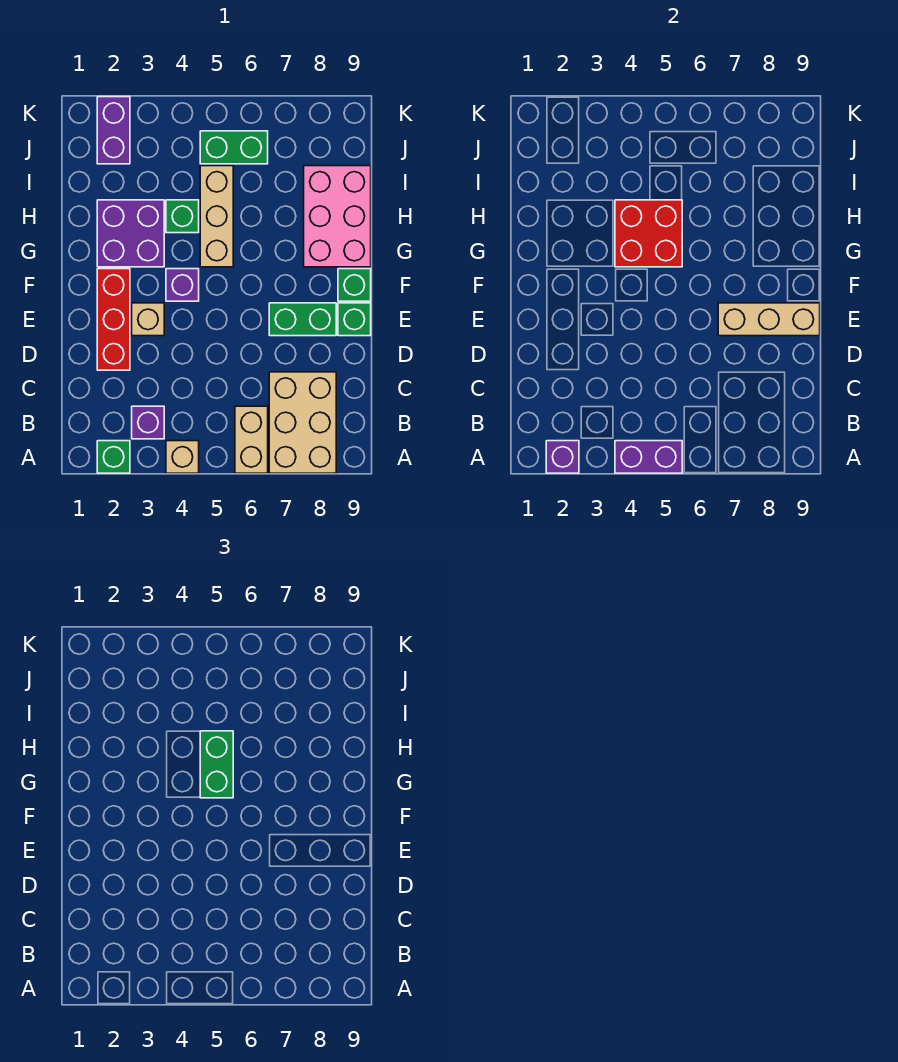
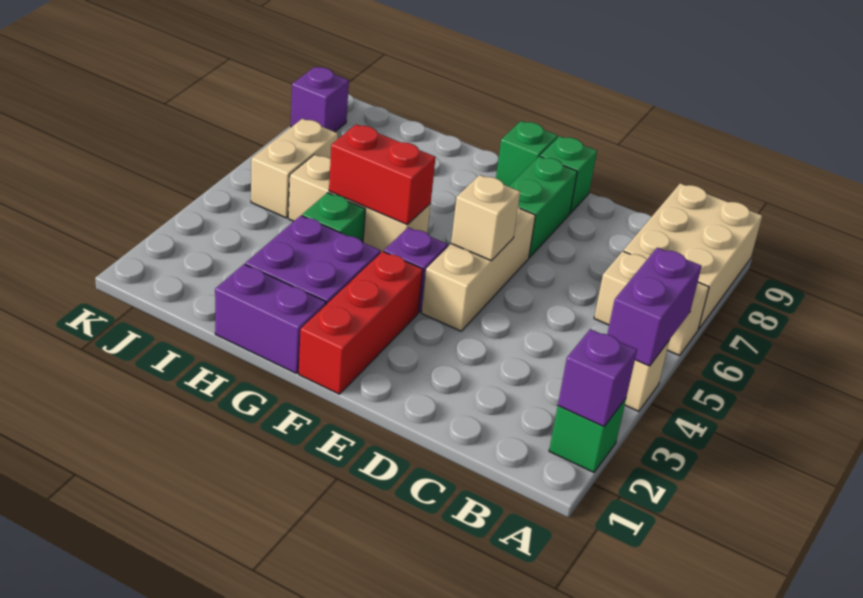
tan brick A7:C8 level 1 -> tan brick A7:B9 level 1
purple brick B3 level 1 -> purple brick K8 level 1
red brick D2:F2 level 1 -> red brick F1:F3 level 1
tan brick E3 level 1 -> tan brick E5 level 2
tan brick E7:E9 level 2 -> tan brick E4:E6 level 1
red brick G4:H5 level 2 -> red brick G5:H5 level 2
green brick G5:H5 level 3 -> none
pink brick G8:I9 level 1 -> none
purple brick J2:K2 level 1 -> purple brick G1:H1 level 1
green brick J5:J6 level 1 -> tan brick J5:J6 level 1

